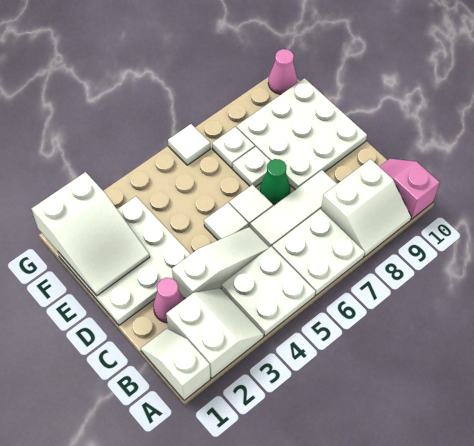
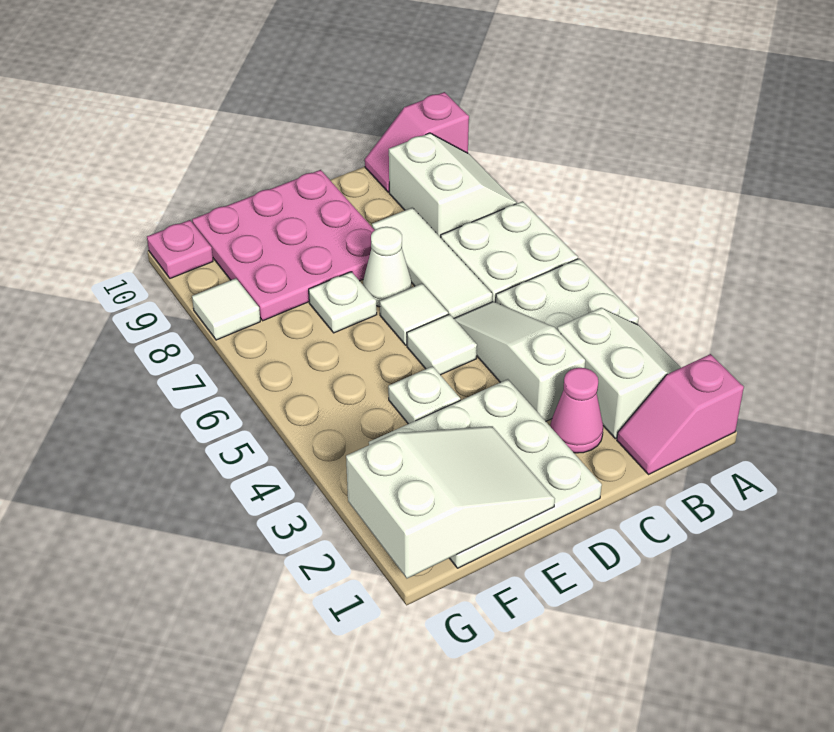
white slope A1:B1 level 1 top A -> pink slope A1:B1 level 1 top A
white slope A2:B3 level 1 top 2 -> white slope A2:B3 level 1 top B
green cone D7 level 1 -> white cone D7 level 1
white plate D8:F10 level 1 -> pink plate D8:F10 level 1
white plate F7 level 1 -> white plate E4 level 1
white tile G6 level 1 -> white tile G8 level 1
pink cone G10 level 1 -> pink plate G10 level 1

